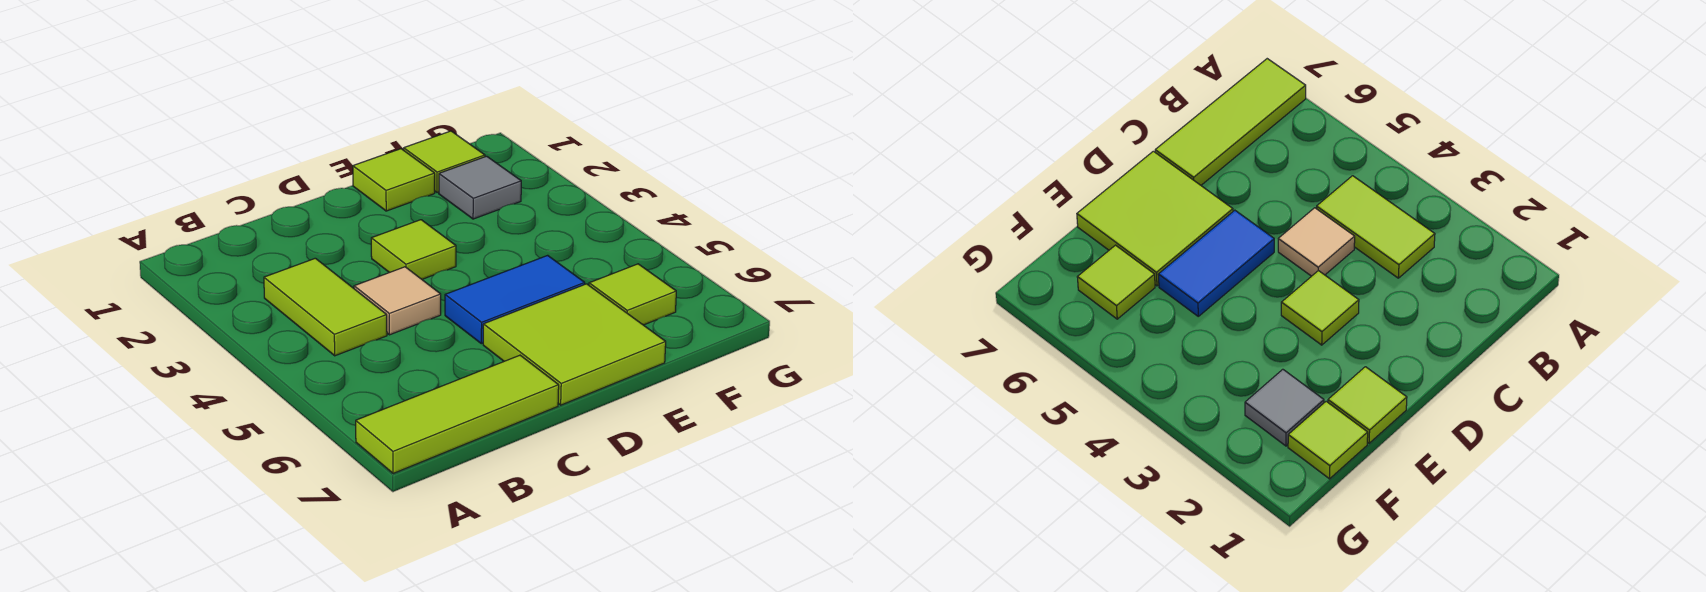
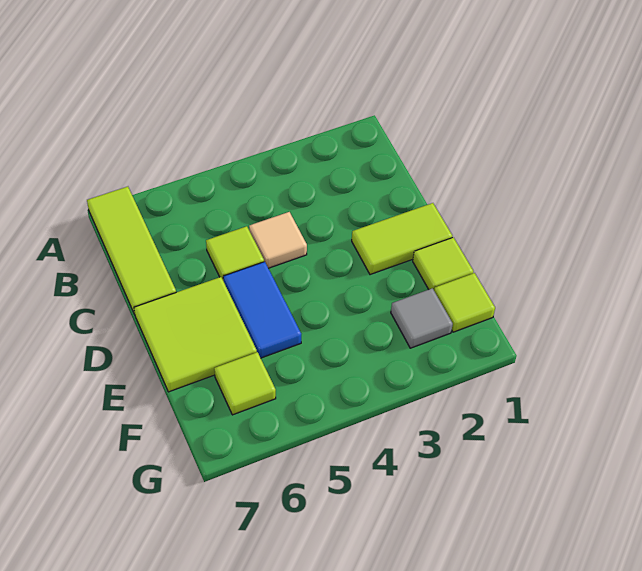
lime tile B3:B4 level 1 -> lime tile D1:D2 level 1
lime tile D3 level 1 -> lime tile C5 level 1

